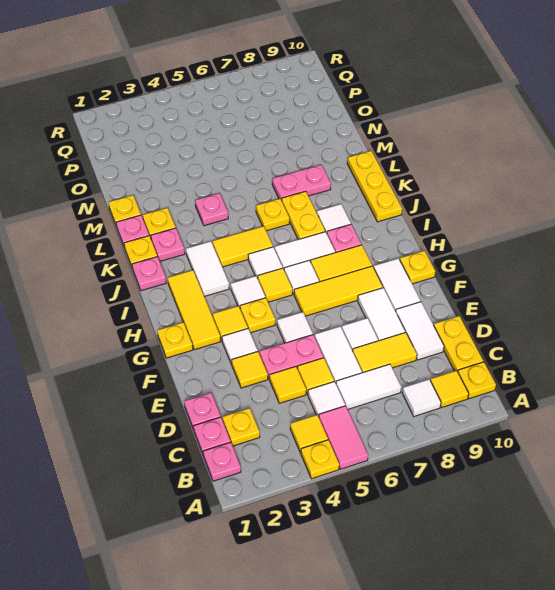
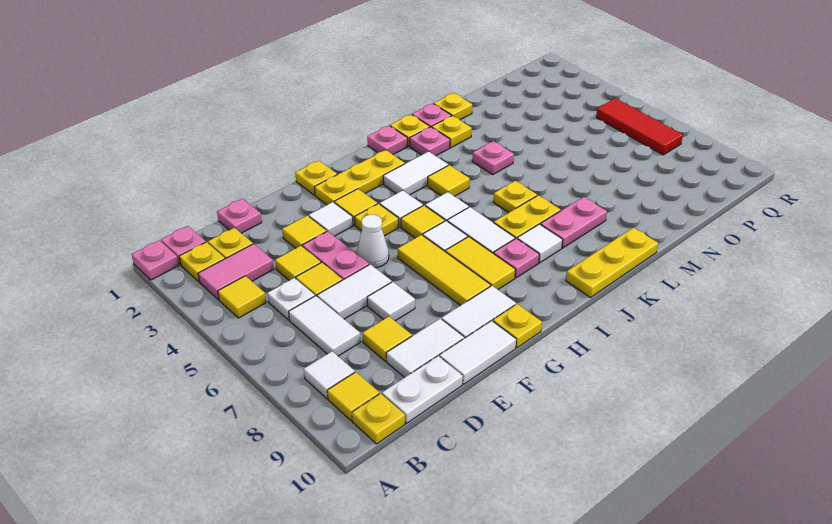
yellow plate A4 level 1 -> yellow plate B2 level 1
pink tile A5:B5 level 1 -> pink tile B3:C3 level 1
pink plate C1 level 1 -> pink plate A1 level 1
white tile C5 level 1 -> white plate C5 level 1
yellow plate C10:D10 level 1 -> white plate C10:D10 level 1
yellow tile D7:D8 level 1 -> yellow tile D8 level 1
white tile E8:F8 level 1 -> white tile E10:F10 level 1
white tile F5 level 1 -> white cone F5 level 1
yellow tile G2:I2 level 1 -> yellow plate G2:I2 level 1
yellow tile J4:J5 level 1 -> yellow tile J4 level 1
pink plate L7:L8 level 1 -> pink plate K8:L8 level 1
none -> red tile Q5:Q7 level 1

